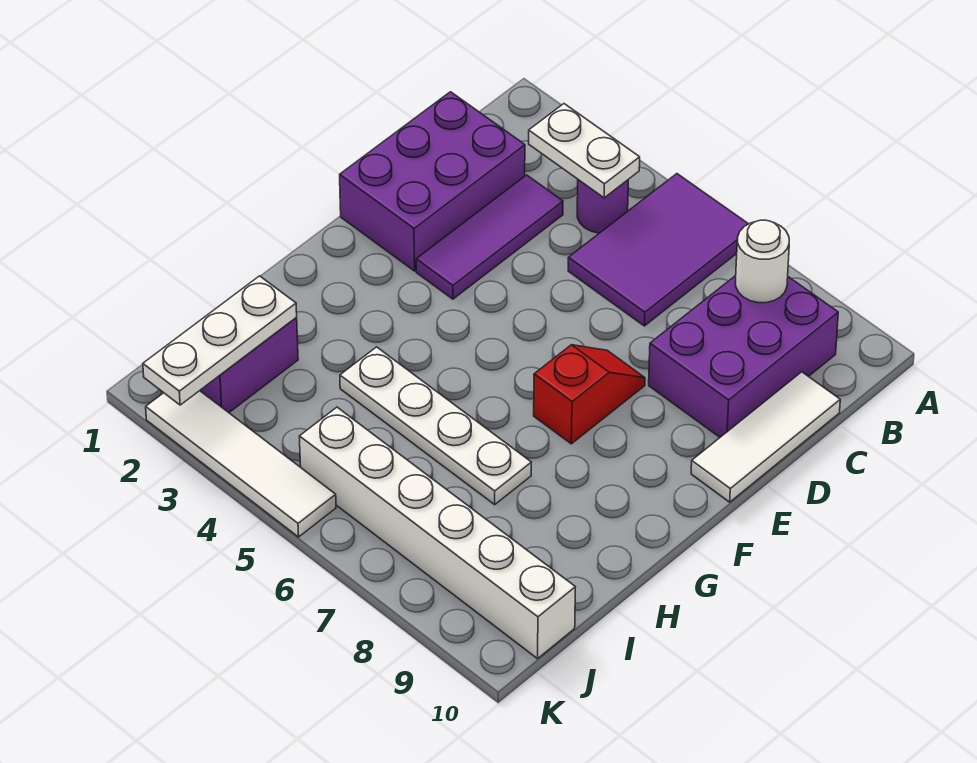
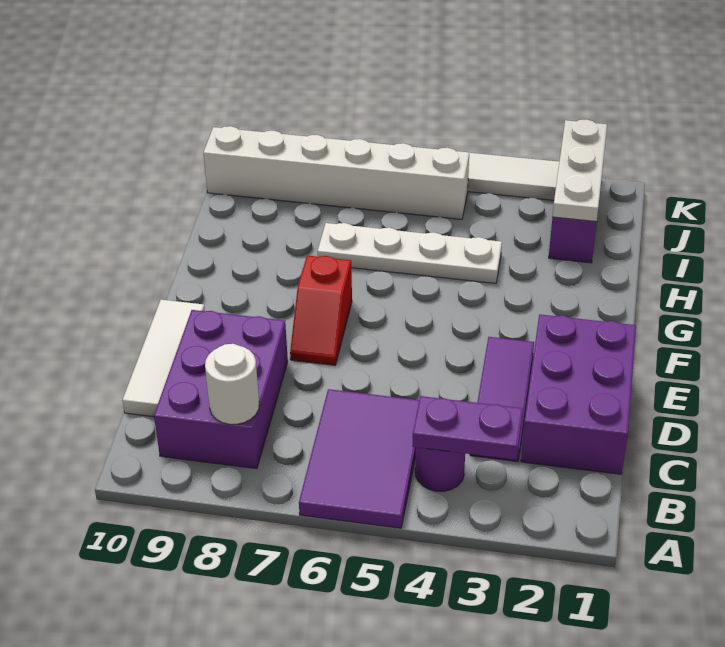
white plate B3:B4 level 2 -> purple plate B3:B4 level 2

